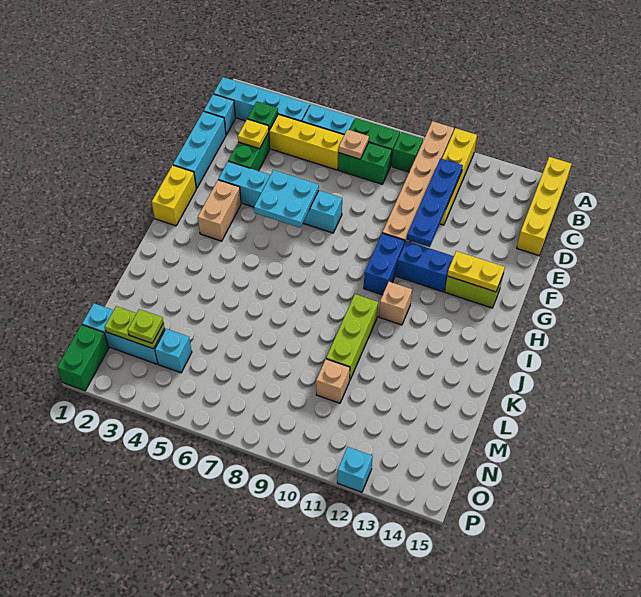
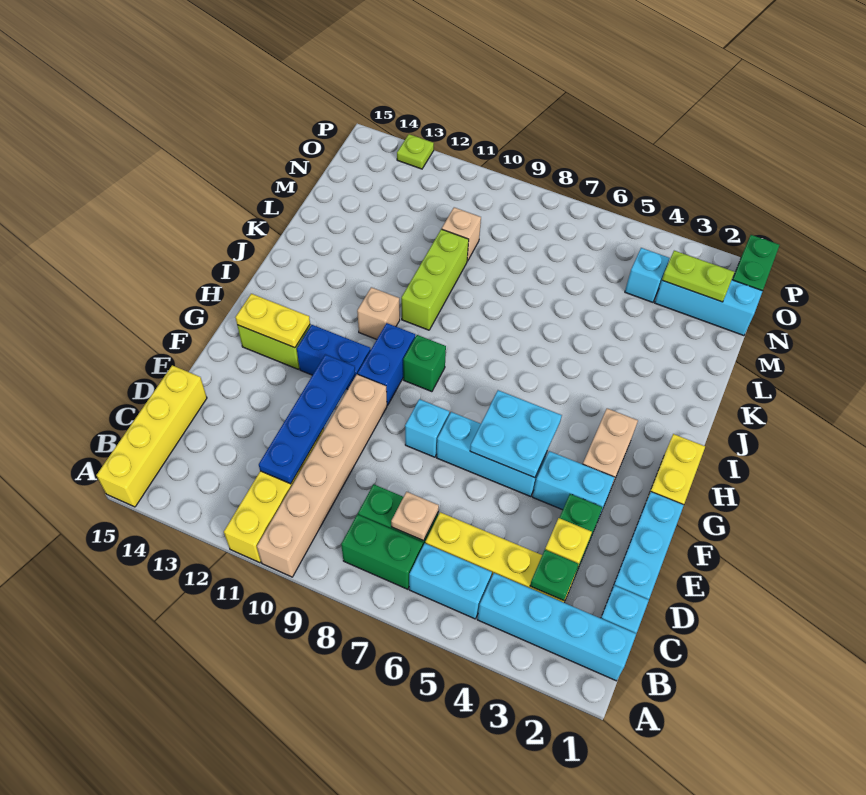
green brick B9 level 1 -> green brick H9 level 1
lime plate N3 level 3 -> lime plate P13 level 1
cyan brick P12 level 1 -> cyan brick F8 level 1

